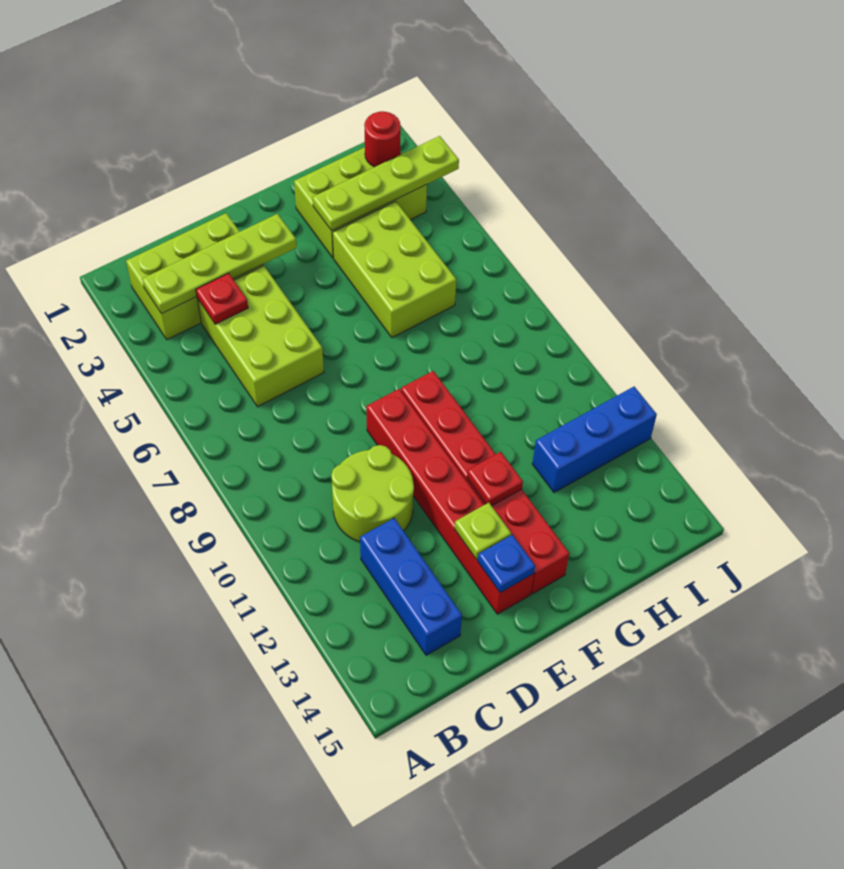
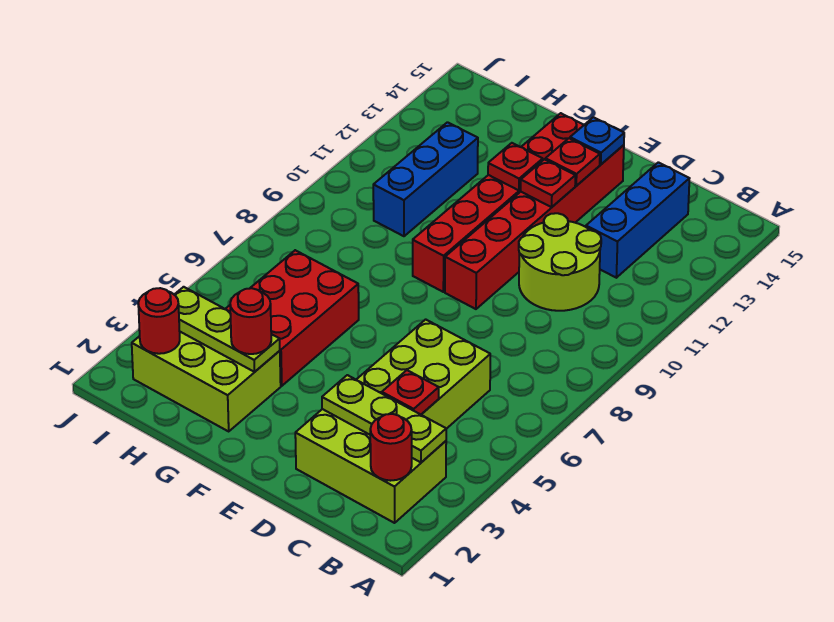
none -> red round brick B2 level 2
lime plate B3:E3 level 2 -> lime plate B3:D3 level 2
none -> red plate E12 level 2
lime plate E13 level 2 -> red plate E13 level 2
lime plate G3:J3 level 2 -> lime plate G3:I3 level 2
none -> red round brick G3 level 3
lime brick G4:H6 level 1 -> red brick G4:H6 level 1
blue brick H12:J12 level 1 -> blue brick H10:H12 level 1

